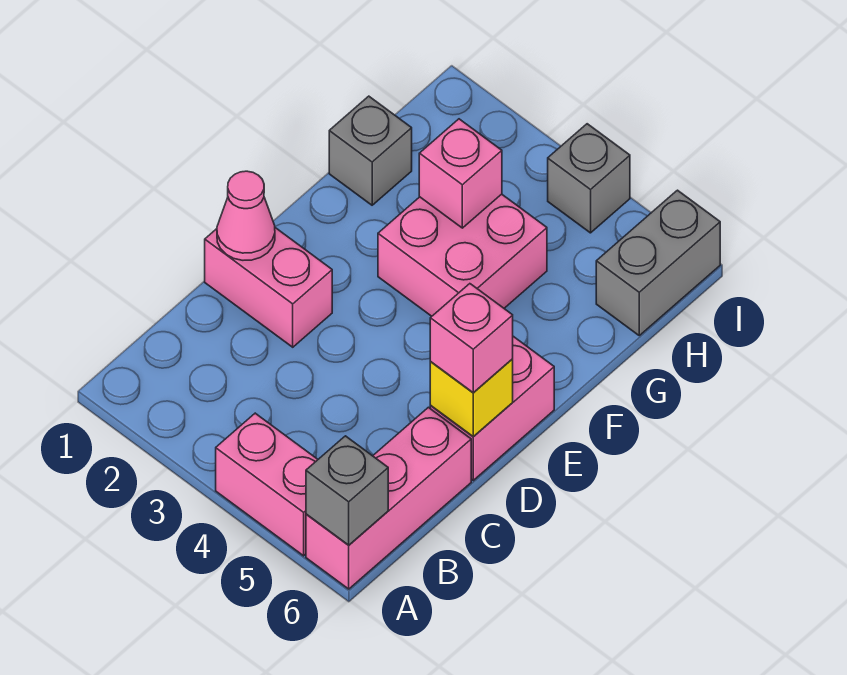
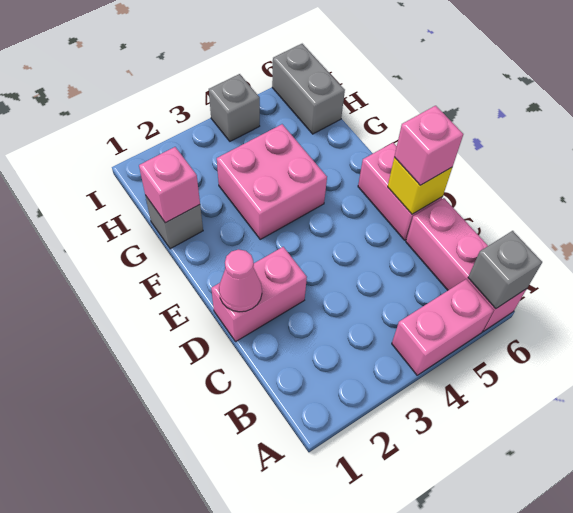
pink brick G3 level 2 -> pink brick G1 level 2

